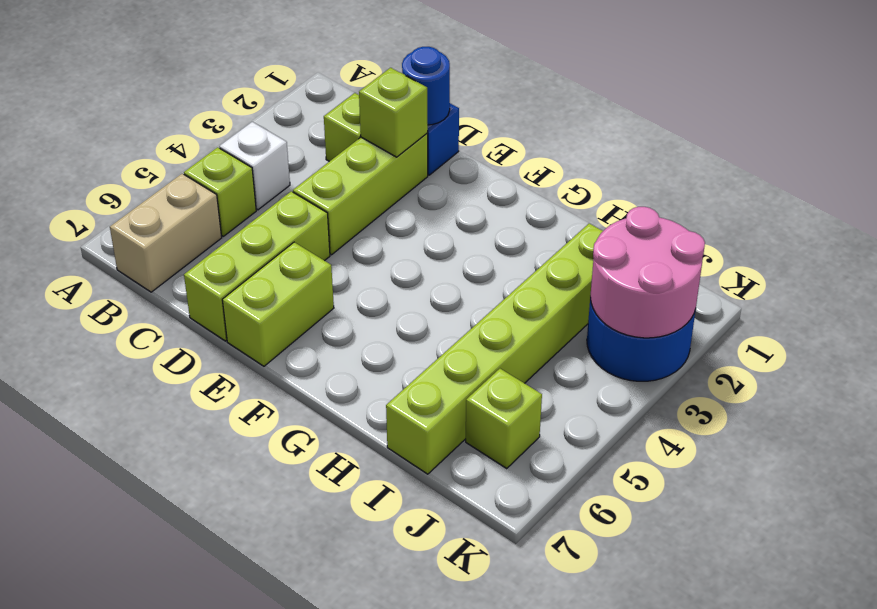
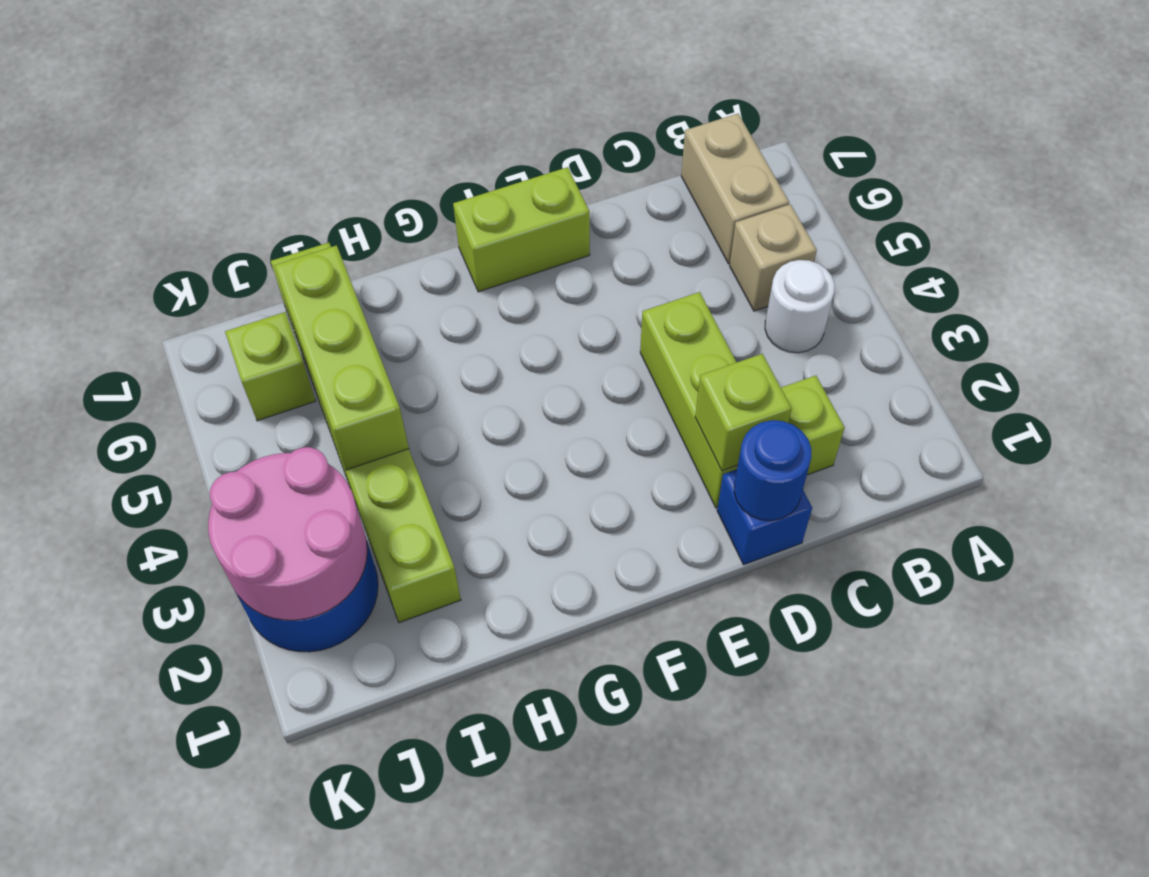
white brick B4 level 1 -> white round brick B4 level 1
lime brick B5 level 1 -> tan brick B5 level 1
lime brick D5:D7 level 1 -> lime brick I4:I6 level 2
lime brick E6:E7 level 1 -> lime brick E7:F7 level 1

